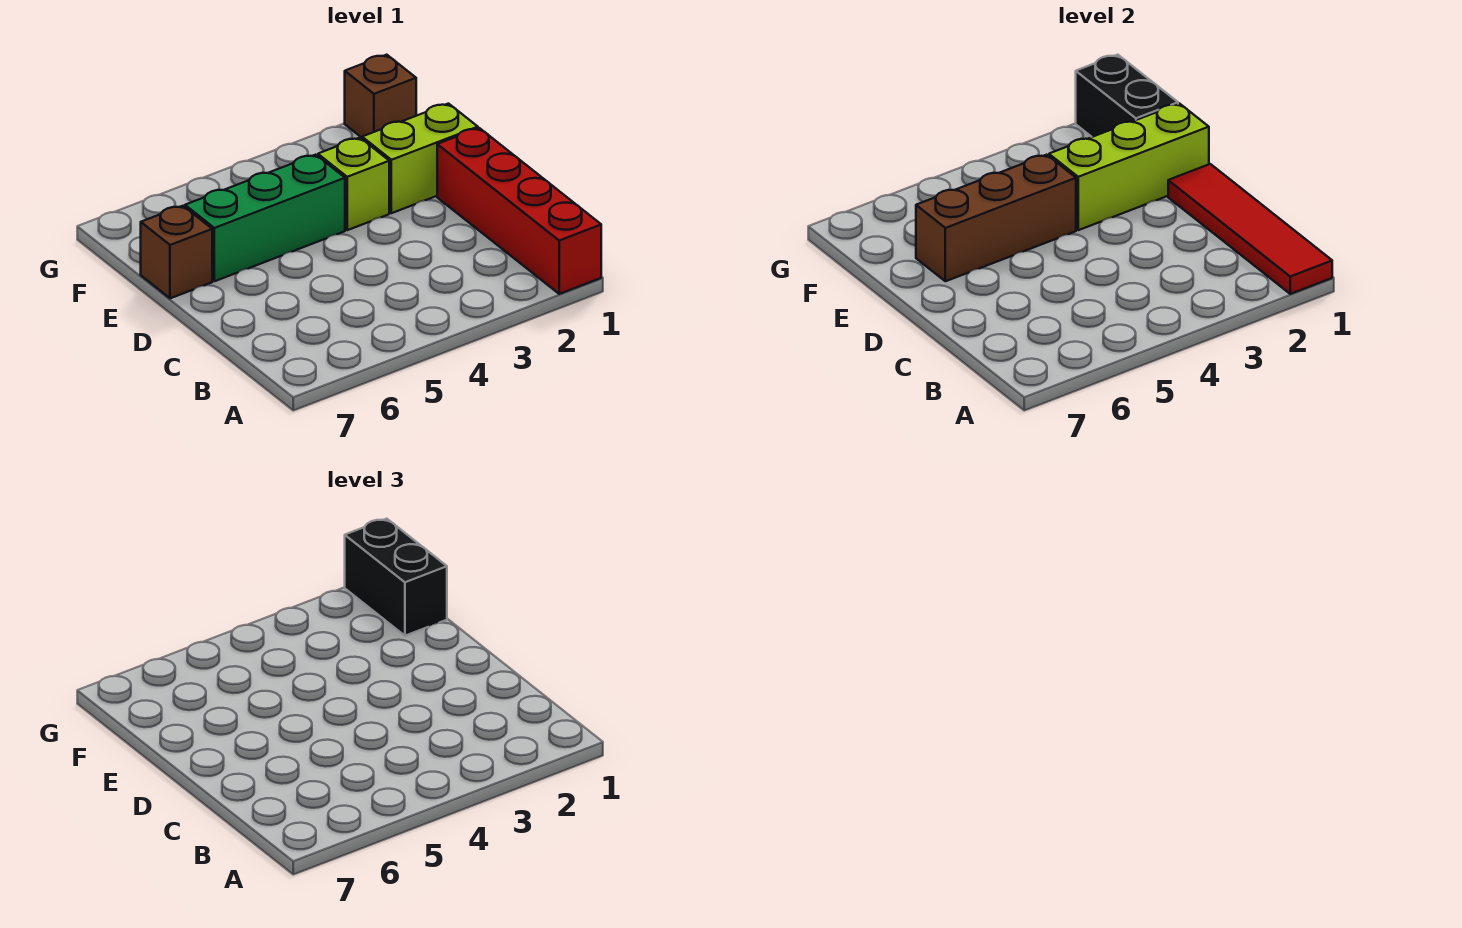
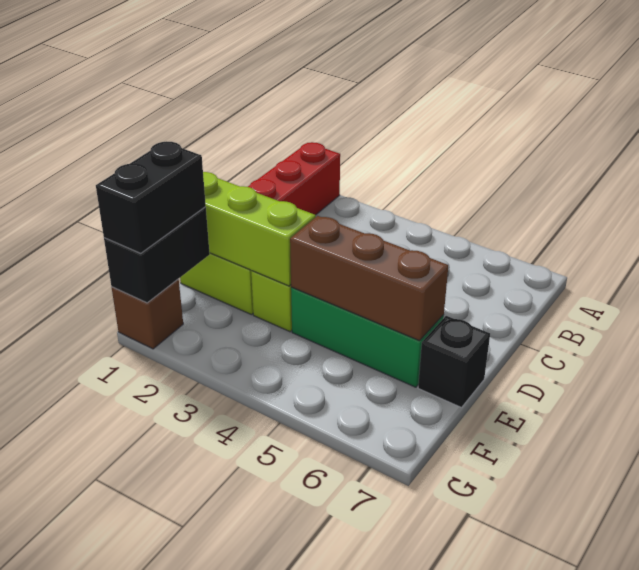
red tile A1:D1 level 2 -> none
brown brick E7 level 1 -> black brick E7 level 1

